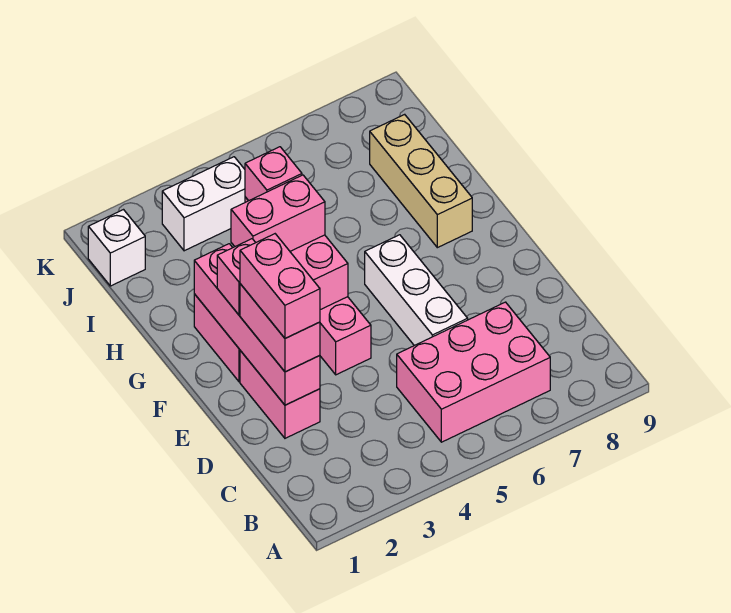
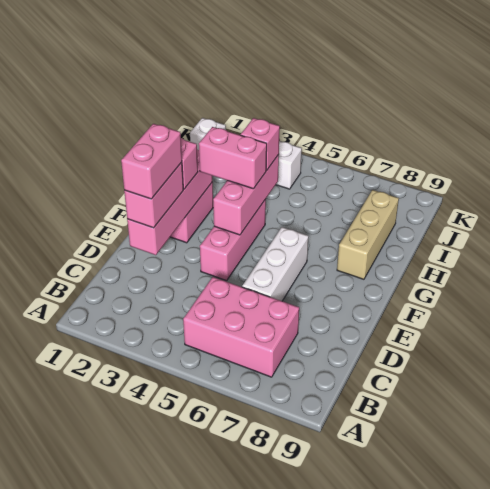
pink brick D2:E2 level 1 -> none

